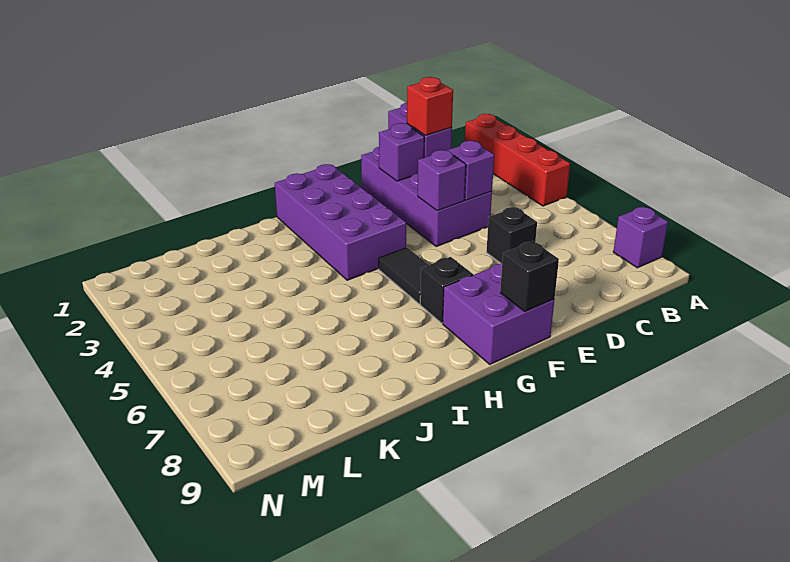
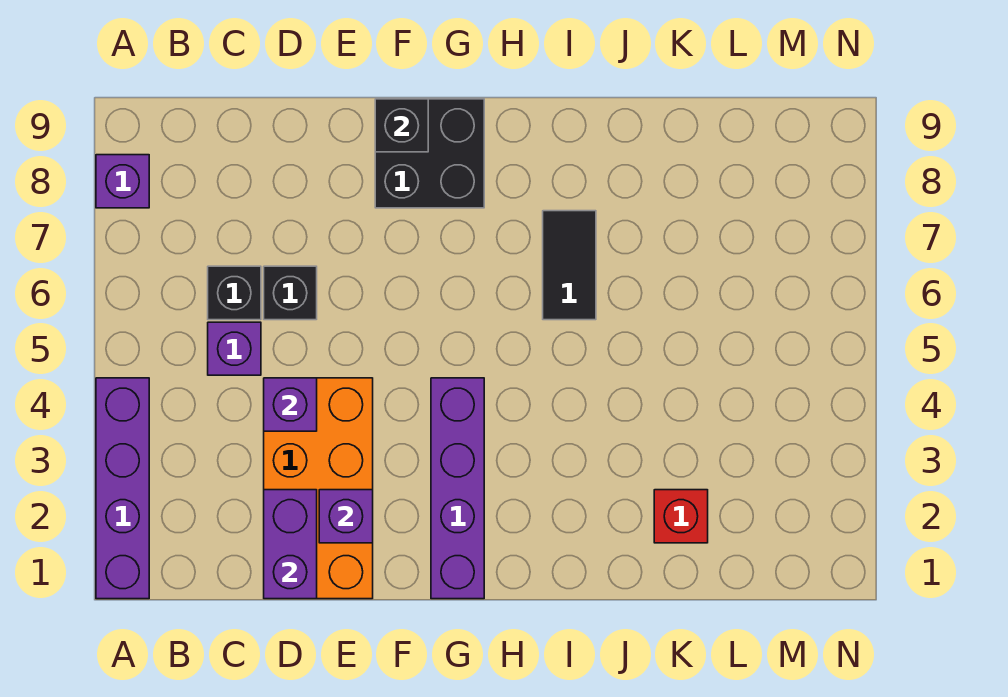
red brick A1:A4 level 1 -> purple brick A1:A4 level 1
purple brick D1:E4 level 1 -> orange brick D1:E4 level 1
red brick D2 level 3 -> red brick K2 level 1
purple brick E4 level 2 -> purple brick C5 level 1
purple brick F8:G9 level 1 -> black brick F8:G9 level 1
purple brick G1:H4 level 1 -> purple brick G1:G4 level 1
black tile G5:G6 level 1 -> black tile I6:I7 level 1
black brick G7 level 1 -> black brick C6 level 1

